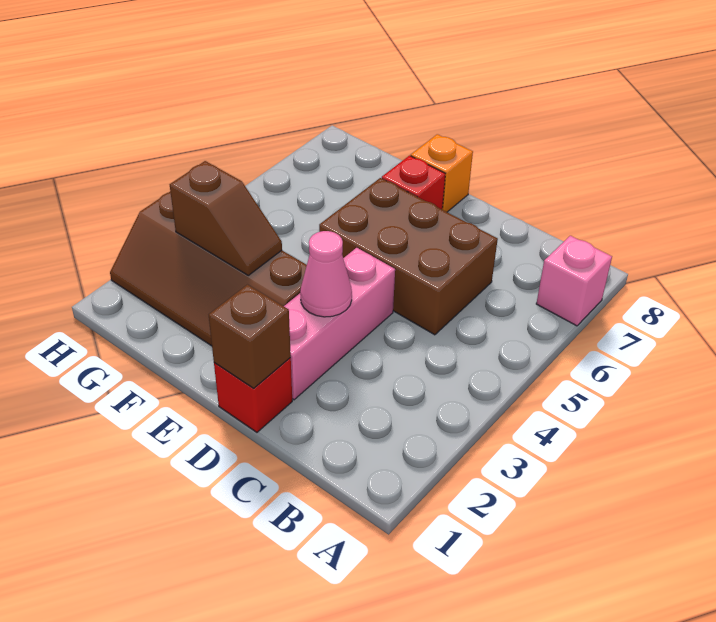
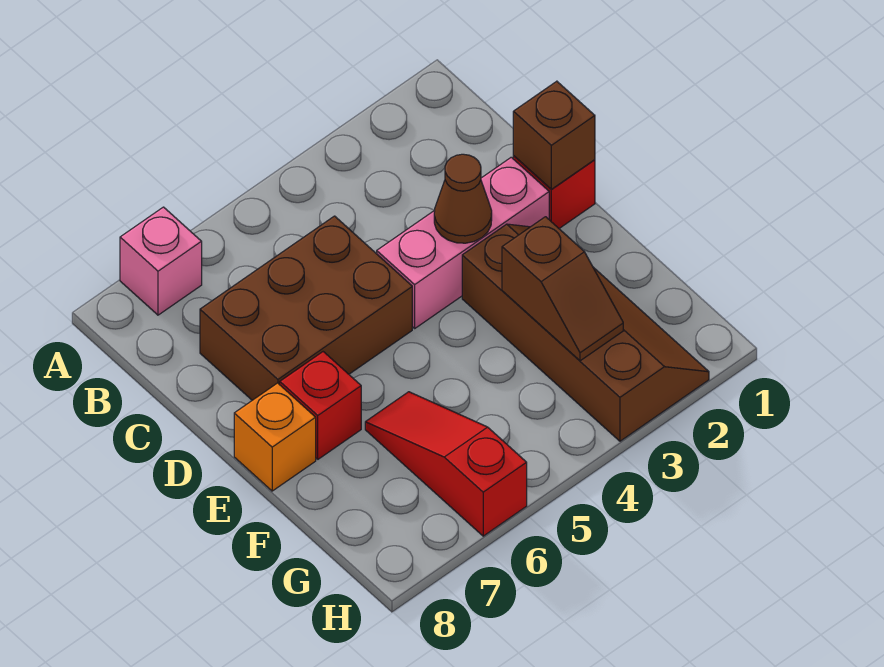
brown brick C5:E6 level 1 -> brown brick C5:D7 level 1
pink cone D3 level 2 -> brown cone D3 level 2
brown slope F3:G3 level 2 top G -> brown slope F3:G3 level 2 top F
none -> red slope F6:H6 level 1 top H

